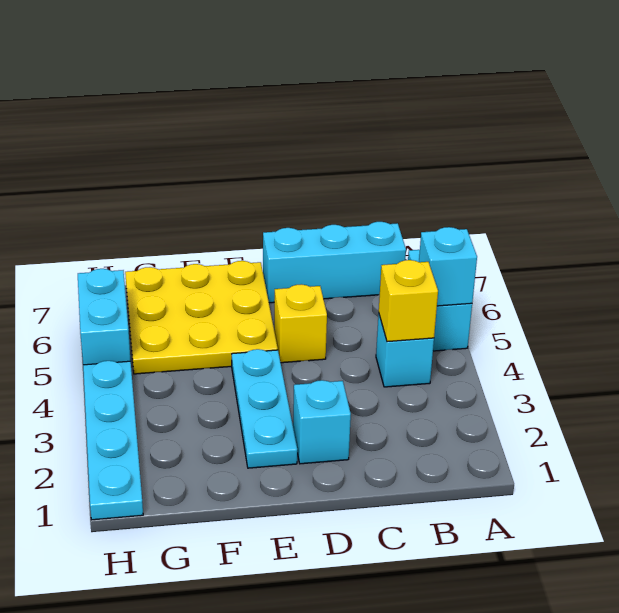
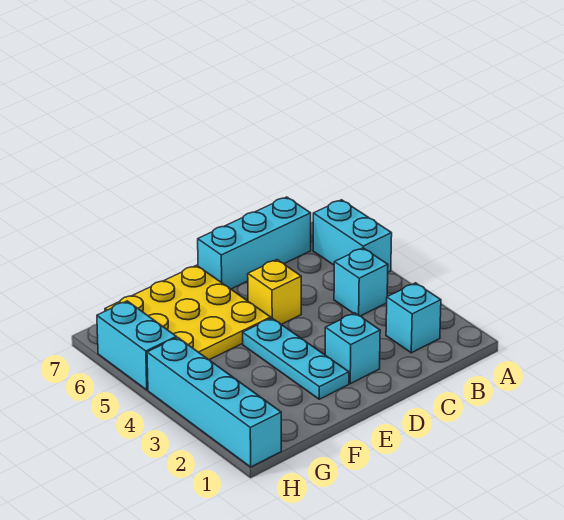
cyan brick A5 level 2 -> cyan brick B2 level 1
yellow brick B4 level 2 -> none
cyan plate H1:H4 level 1 -> cyan brick H1:H4 level 1

